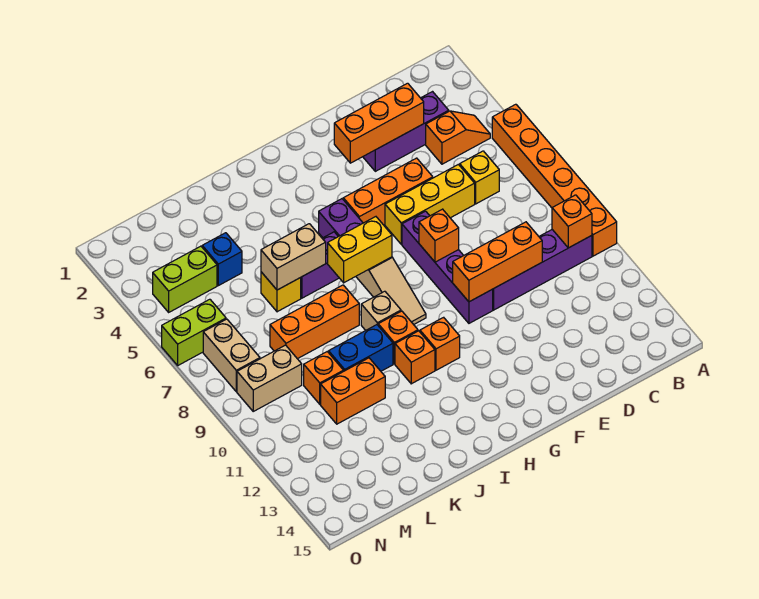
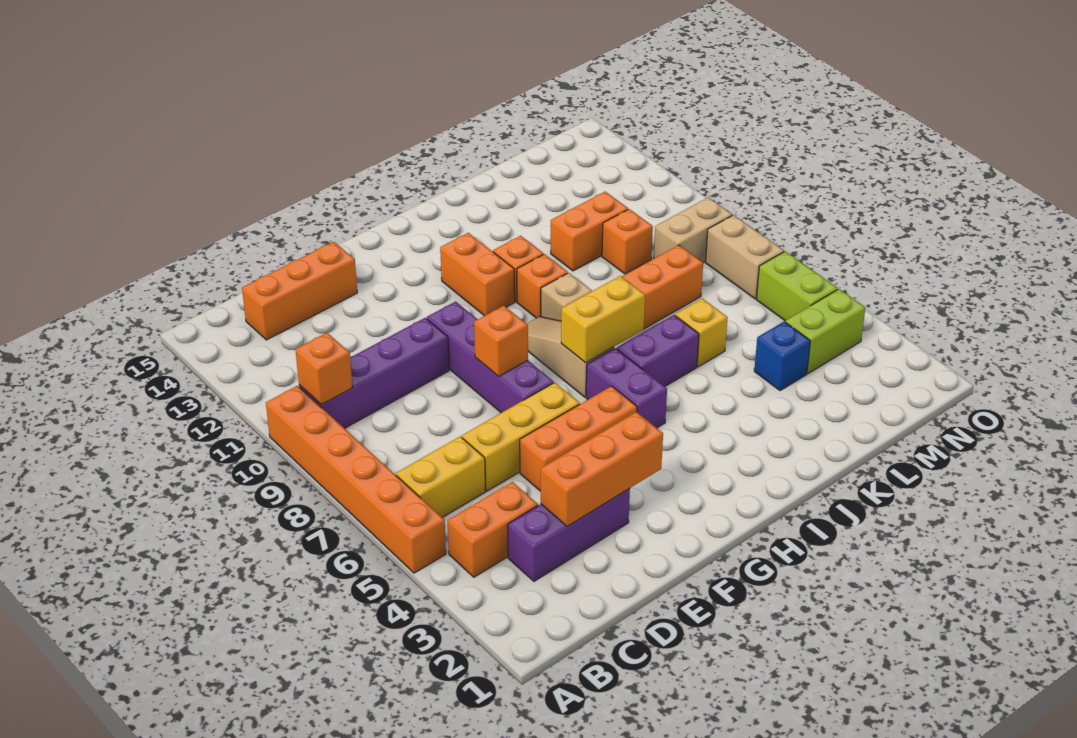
orange slope B4:C4 level 1 top C -> orange brick B4:C4 level 1
yellow brick C6 level 1 -> yellow brick B6:C6 level 1
orange brick D10:F10 level 2 -> orange brick C14:E14 level 1
orange brick H11 level 1 -> orange brick H11:H12 level 1
tan brick J6:K6 level 2 -> none
blue brick J10:K10 level 1 -> none
lime brick N6:O6 level 1 -> lime brick N5:N6 level 1

